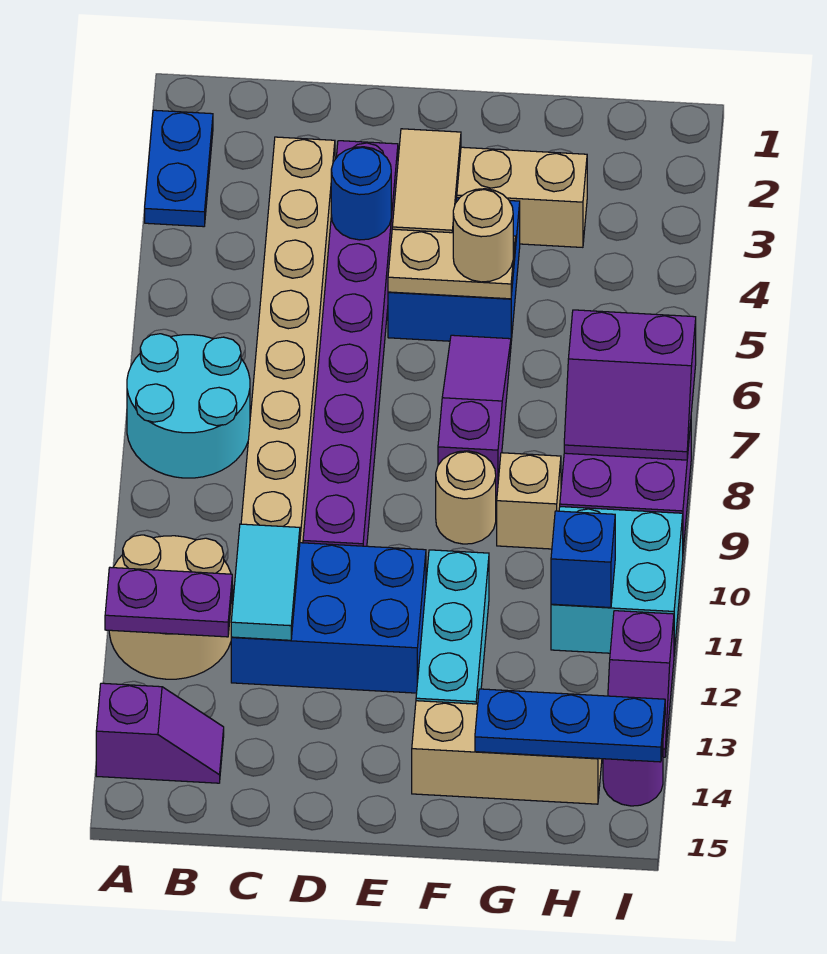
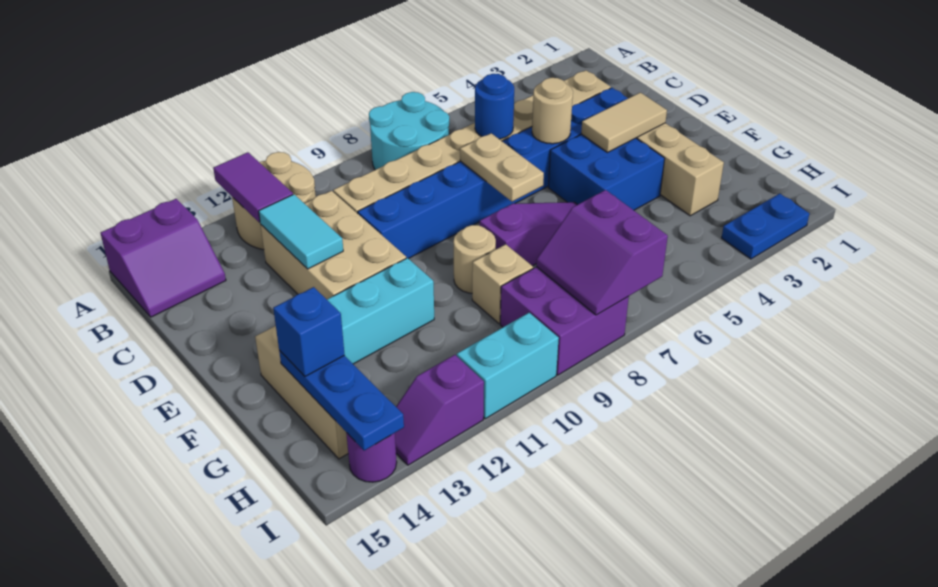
blue plate A2:A3 level 1 -> blue plate I2:I3 level 1
purple plate A12:B12 level 2 -> purple tile A12:B12 level 2
purple slope A14:B14 level 1 top A -> purple slope A14:B15 level 1 top A
blue brick C11:E12 level 1 -> tan brick C11:E12 level 1
cyan tile C11:C12 level 2 -> cyan tile C12:D12 level 2
purple brick D3:D10 level 1 -> blue brick D3:D10 level 1
blue round brick D4 level 2 -> blue round brick C6 level 2
tan plate E5:F5 level 2 -> tan plate D7:E7 level 2
tan round brick F5 level 3 -> tan round brick D5 level 2
cyan brick H10:I11 level 1 -> cyan brick I10:I11 level 1
blue brick H11 level 2 -> blue brick G14 level 3

